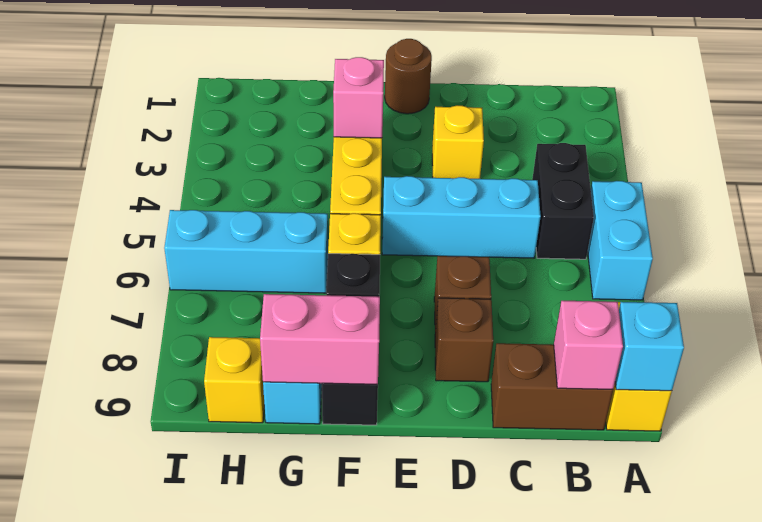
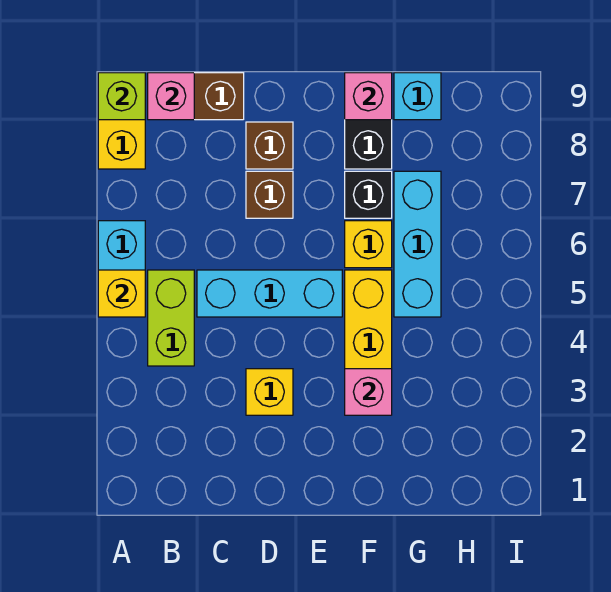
cyan brick A9 level 2 -> lime brick A9 level 2
black brick B4:B5 level 1 -> lime brick B4:B5 level 1
brown round brick E1 level 1 -> none
pink brick F9:G9 level 2 -> pink brick F9 level 2
cyan brick G6:I6 level 1 -> cyan brick G5:G7 level 1
yellow brick H9 level 1 -> yellow brick A5 level 2

